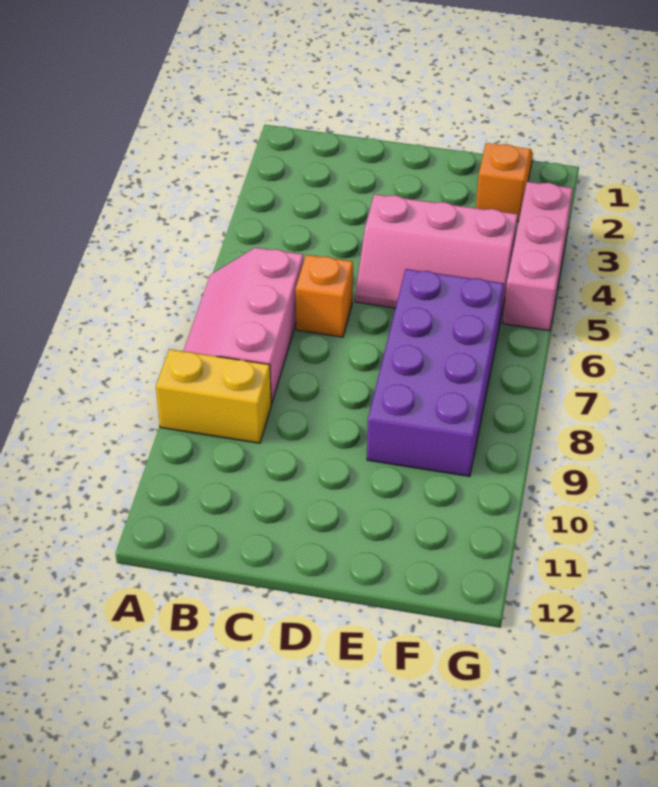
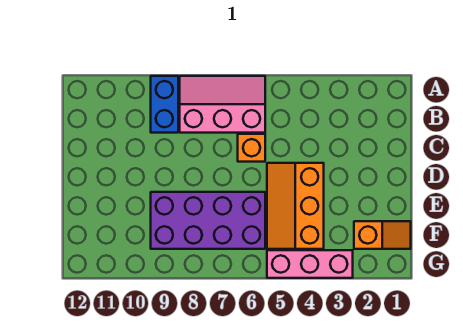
yellow brick A9:B9 level 1 -> blue brick A9:B9 level 1
pink slope D4:F5 level 1 top 4 -> orange slope D4:F5 level 1 top 4

